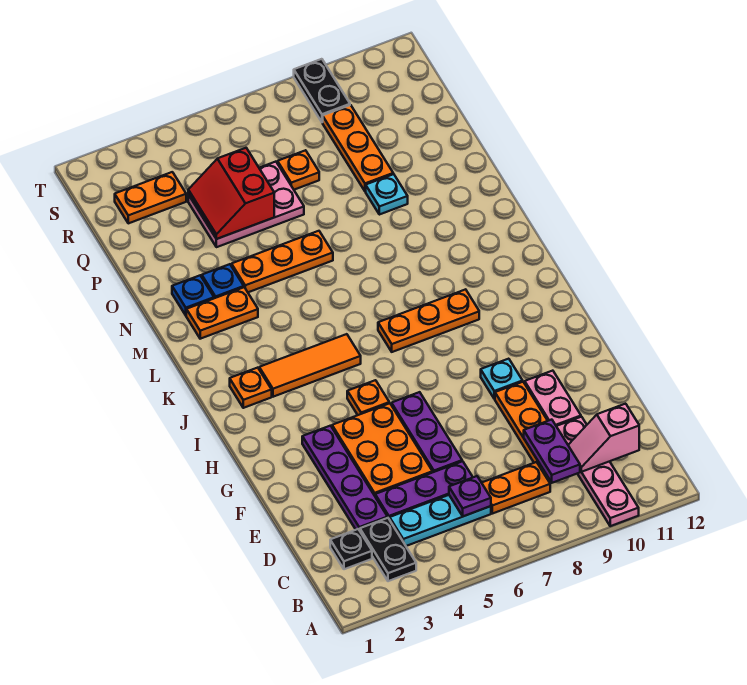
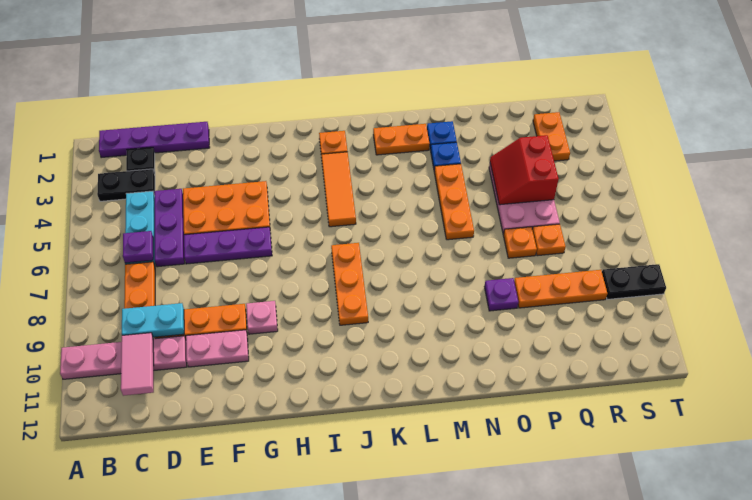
purple plate C9:D9 level 2 -> cyan plate C9:D9 level 2
pink slope C10:C11 level 2 top 11 -> pink tile C10:C11 level 2
purple plate D3:G3 level 1 -> purple plate B1:E1 level 1
cyan plate G9 level 1 -> pink plate G9 level 1
orange plate H5 level 1 -> orange plate P7 level 1
orange plate M2:M3 level 1 -> orange plate L2:M2 level 1
cyan plate O9 level 1 -> purple plate O9 level 1
red slope P4:Q5 level 2 top 5 -> red slope P4:Q5 level 2 top Q

